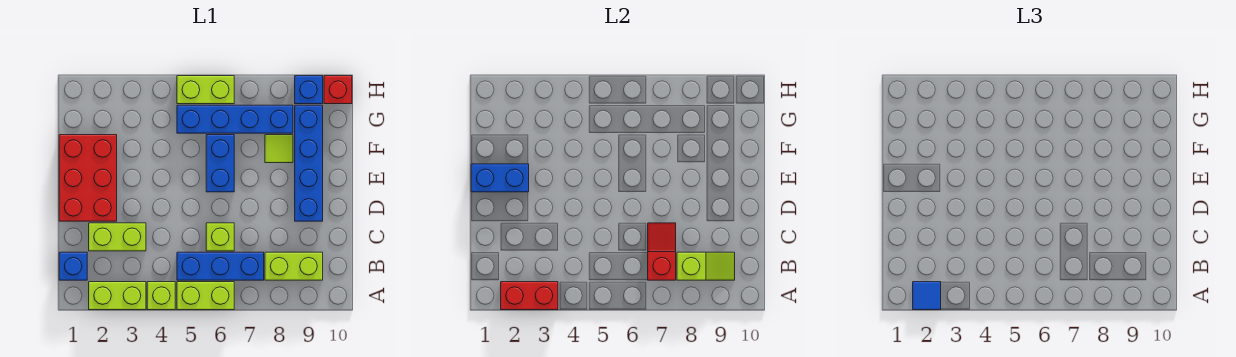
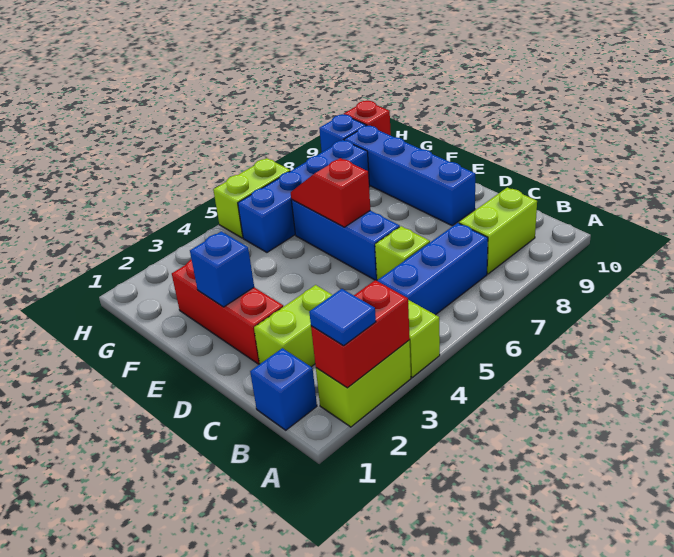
lime brick A5:A6 level 1 -> none
red slope B7:C7 level 2 top B -> red slope E6:F6 level 2 top E
lime slope B8:B9 level 2 top 8 -> none
red brick D1:F2 level 1 -> red brick D2:F2 level 1
blue brick E1:E2 level 2 -> blue brick E2 level 2
blue brick E6:F6 level 1 -> blue brick D6:F6 level 1
lime tile F8 level 1 -> none

